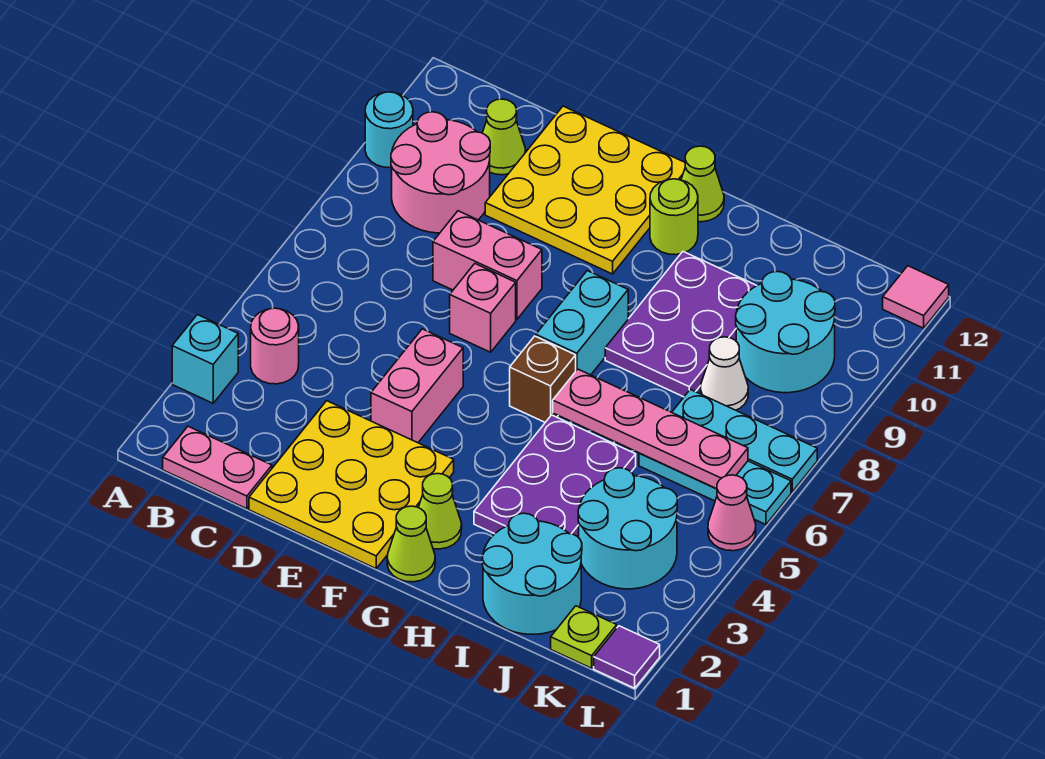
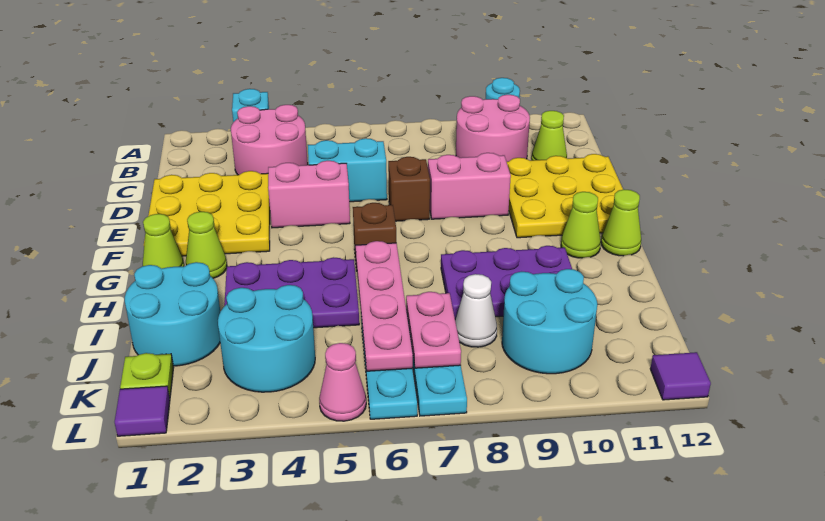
pink plate B1:C1 level 1 -> pink plate J7:K7 level 2
pink round brick B4 level 1 -> pink round brick B3:C4 level 1
pink brick D8:E8 level 1 -> pink brick E8:E9 level 1
pink brick E7 level 1 -> brown brick E7 level 1
cyan brick G7:G8 level 1 -> cyan brick D5:D6 level 1
lime round brick G11 level 1 -> lime cone G11 level 1
pink tile L12 level 1 -> purple tile L12 level 1

